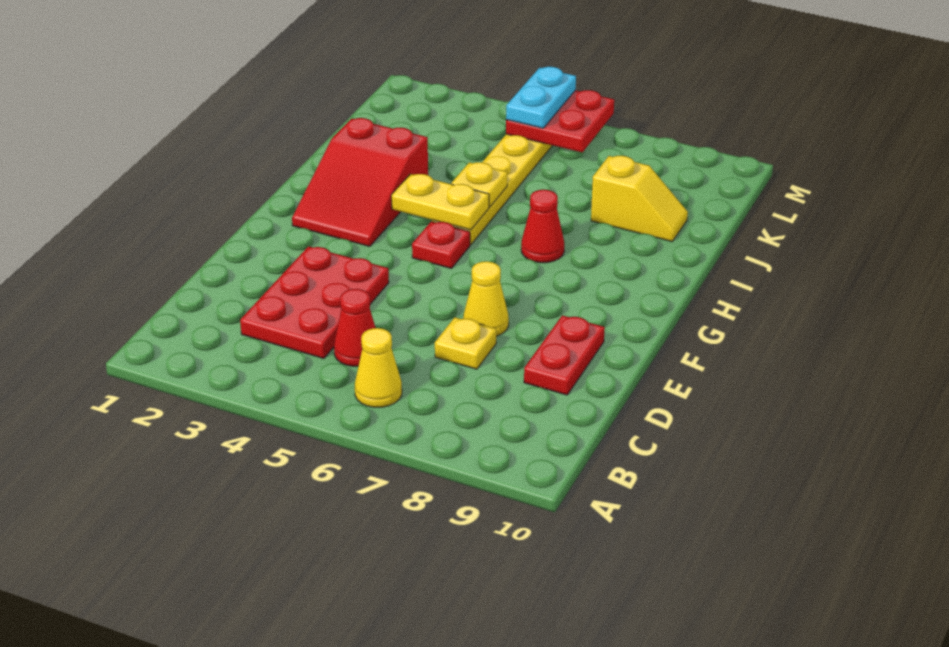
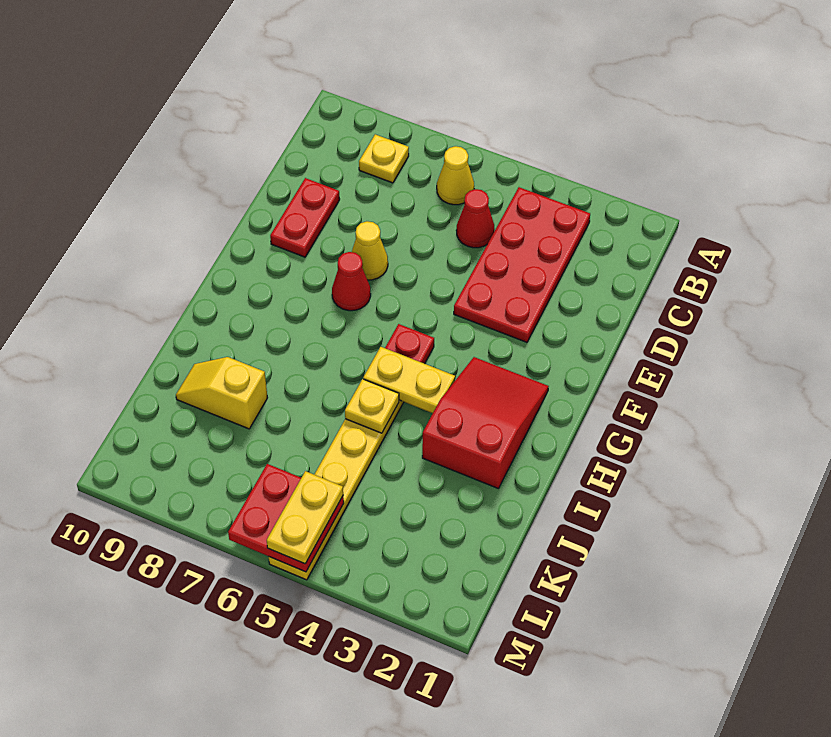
red plate C3:E4 level 1 -> red plate B3:E4 level 1
yellow plate D7 level 1 -> yellow plate B8 level 1
red cone H7 level 1 -> red cone F7 level 1
cyan plate L5:M5 level 3 -> yellow plate L5:M5 level 3

